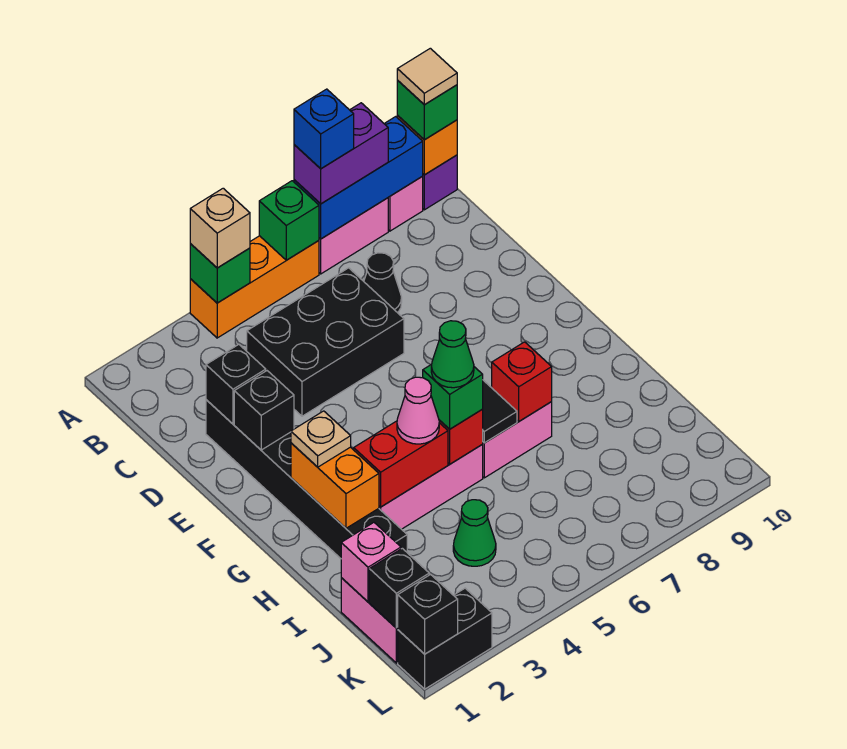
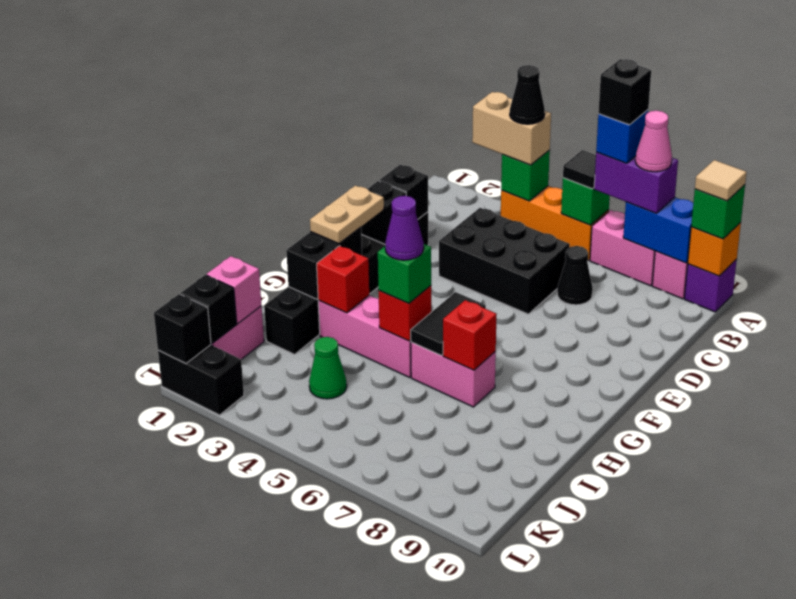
tan brick A4 level 3 -> tan brick A3:A4 level 3
none -> black cone A4 level 4
none -> black tile A6 level 3
blue brick A7:A9 level 2 -> blue brick A8:A9 level 2
none -> black brick A7 level 5
orange brick G2:H2 level 2 -> black brick G2:H2 level 2
tan plate G2 level 3 -> tan plate F2:G2 level 3
red brick H3:H4 level 2 -> red brick H3 level 2
pink cone H4 level 3 -> pink cone A8 level 4
green cone H5 level 4 -> purple cone H5 level 4

